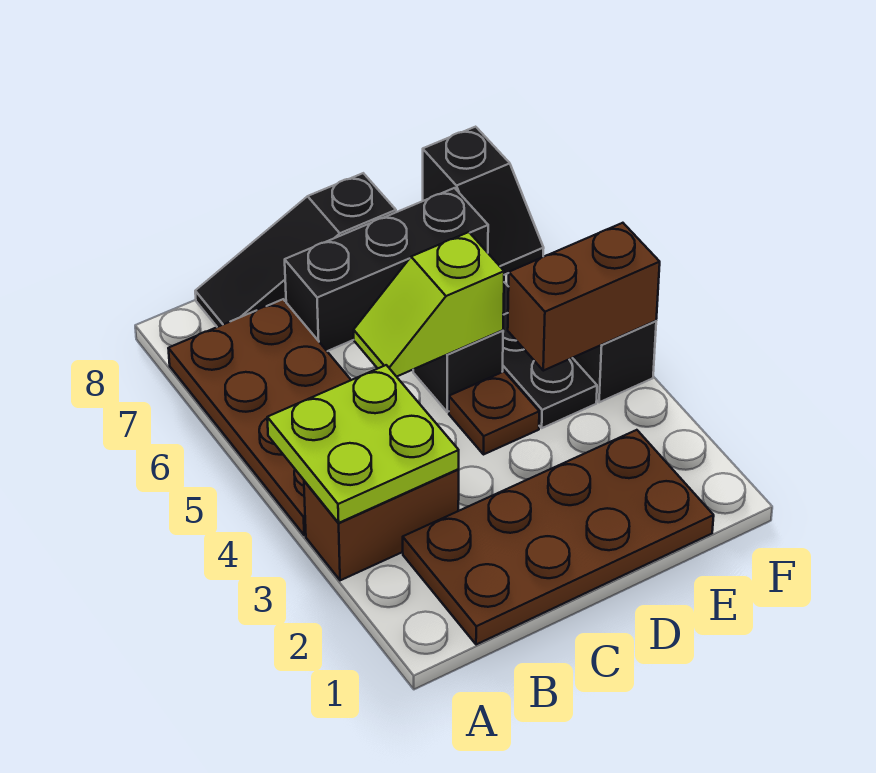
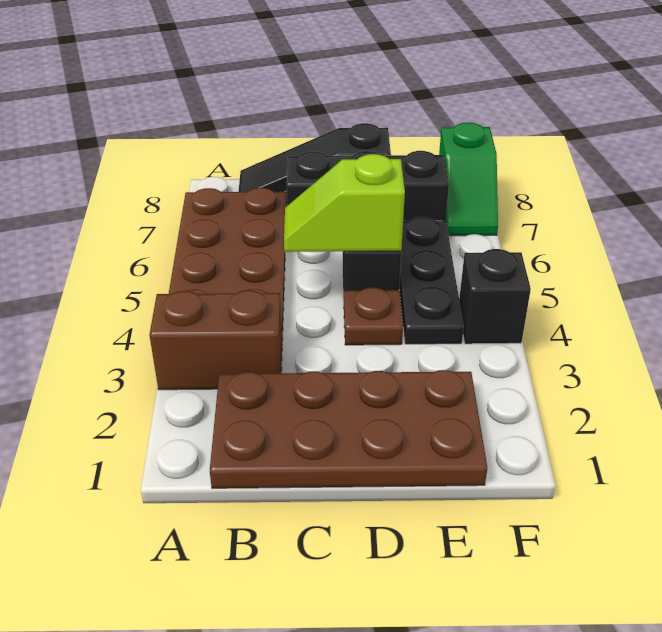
lime plate A3:B4 level 2 -> none
brown brick E4:F4 level 2 -> none
black slope F7:F8 level 1 top 8 -> green slope F7:F8 level 1 top 8

